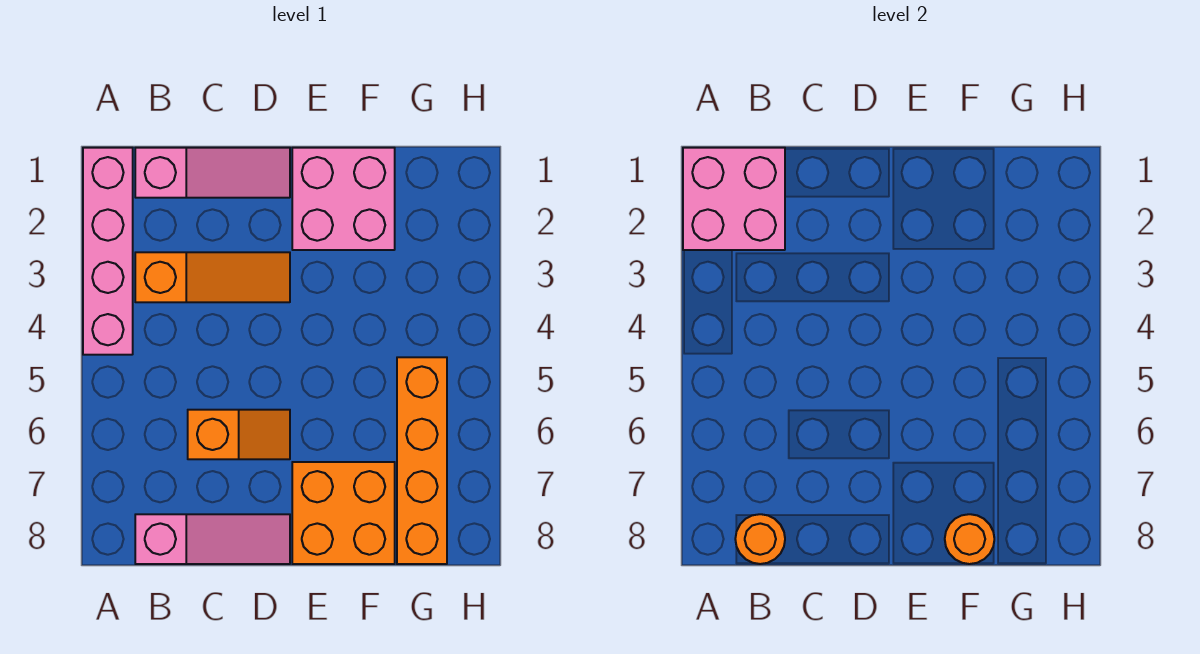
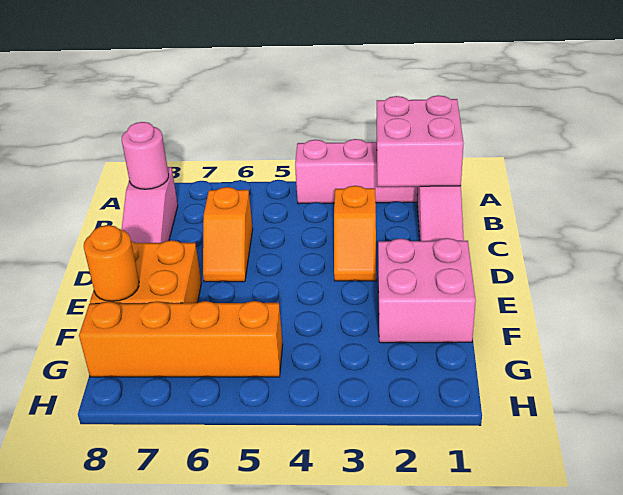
orange slope B3:D3 level 1 top B -> orange slope C3:D3 level 1 top C
orange round brick B8 level 2 -> pink round brick B8 level 2

